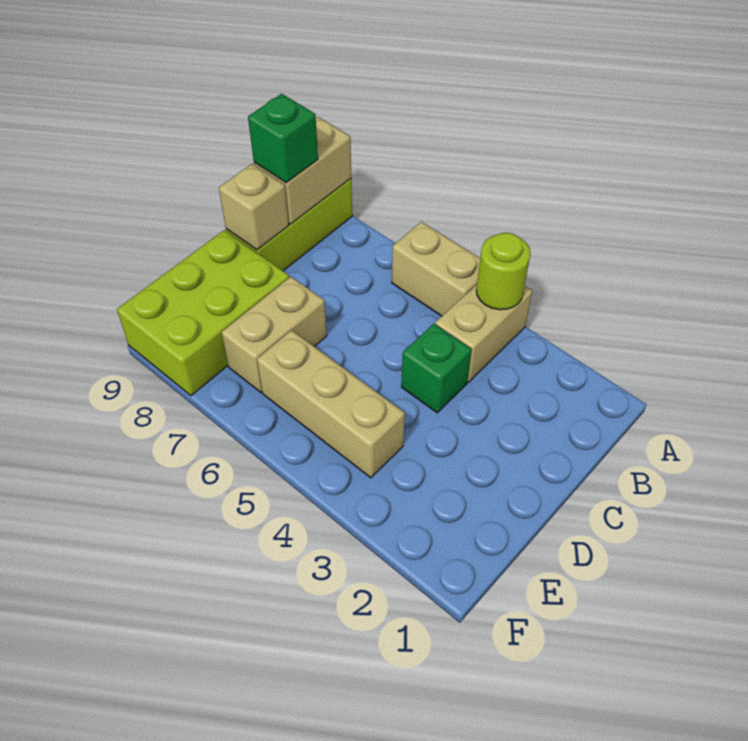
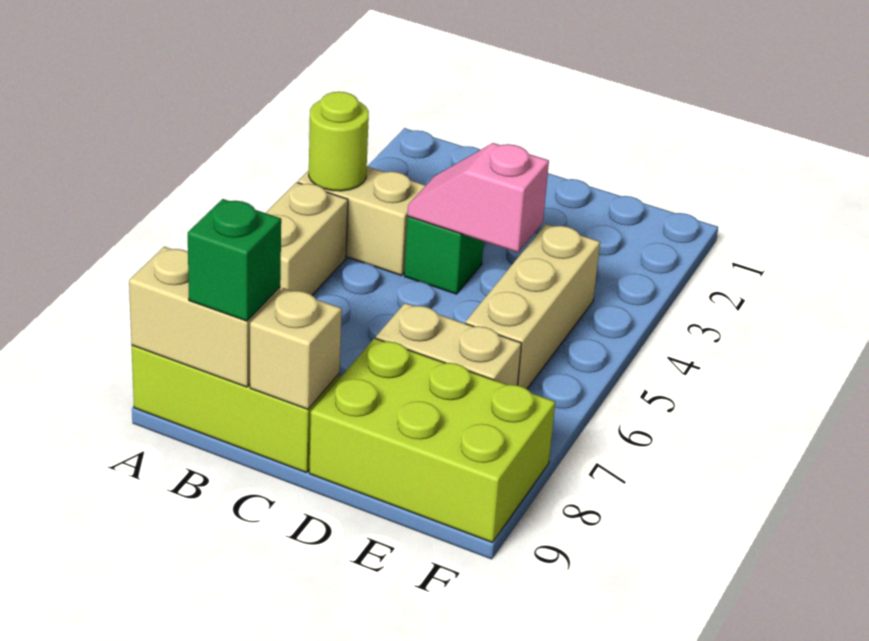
none -> pink slope C4:D4 level 2 top D

